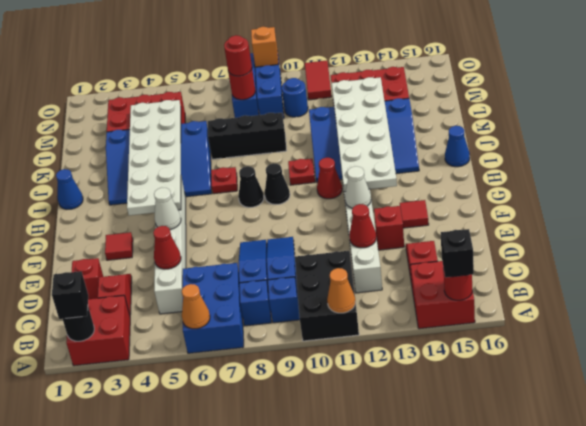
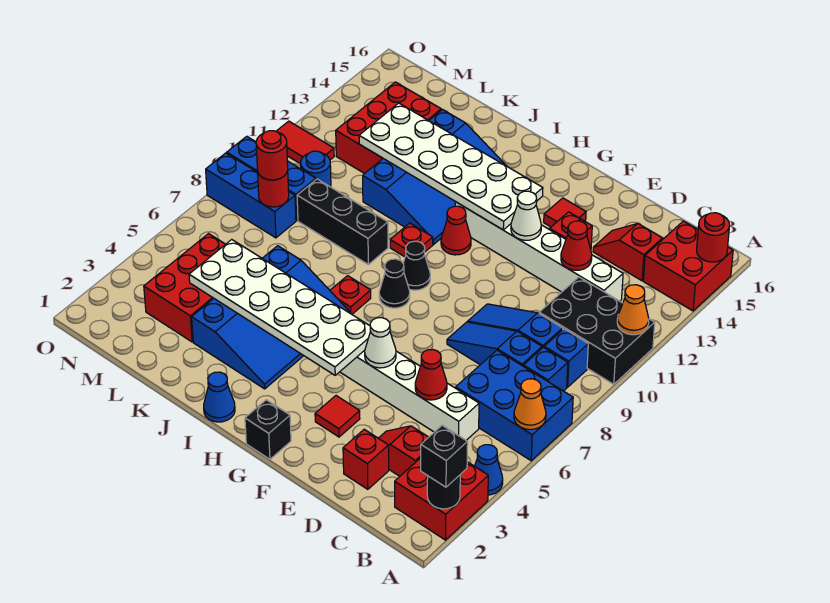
black brick A15 level 3 -> black brick G1 level 1
blue cone I16 level 1 -> blue cone A4 level 1
black brick K7:K9 level 1 -> black brick J9:L9 level 1
orange brick O9 level 2 -> none

